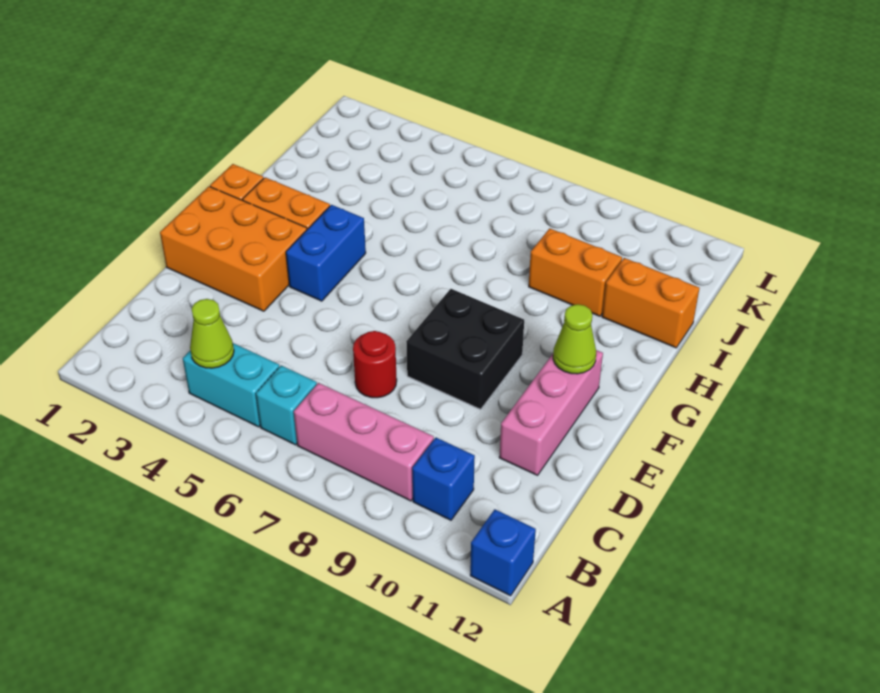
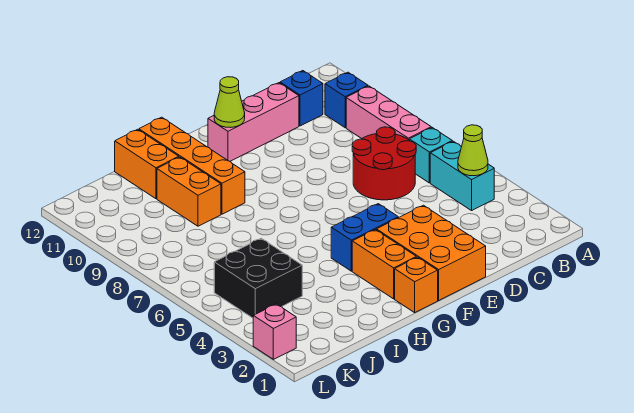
blue brick A12 level 1 -> blue brick C11 level 1
red round brick D7 level 1 -> red round brick C6:D7 level 1
black brick E8:F9 level 1 -> black brick J4:K5 level 1
none -> orange brick H9:H12 level 1
none -> pink brick L2 level 1

